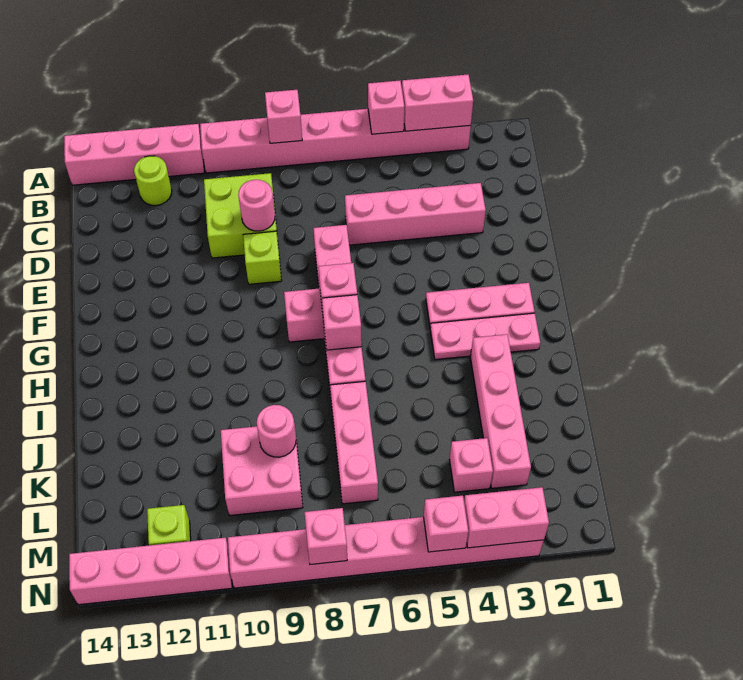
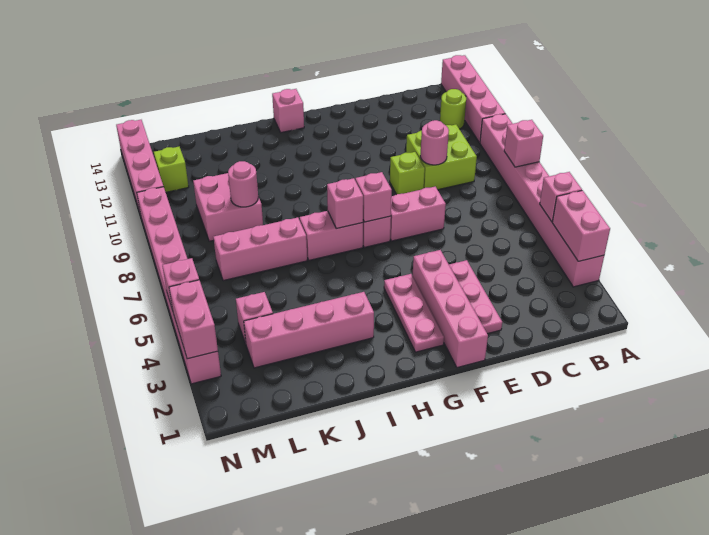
pink brick D3:D6 level 1 -> pink brick F1:F4 level 1
pink plate H2:H4 level 1 -> pink plate E2:E4 level 1
pink brick N8 level 2 -> pink brick H14 level 1

